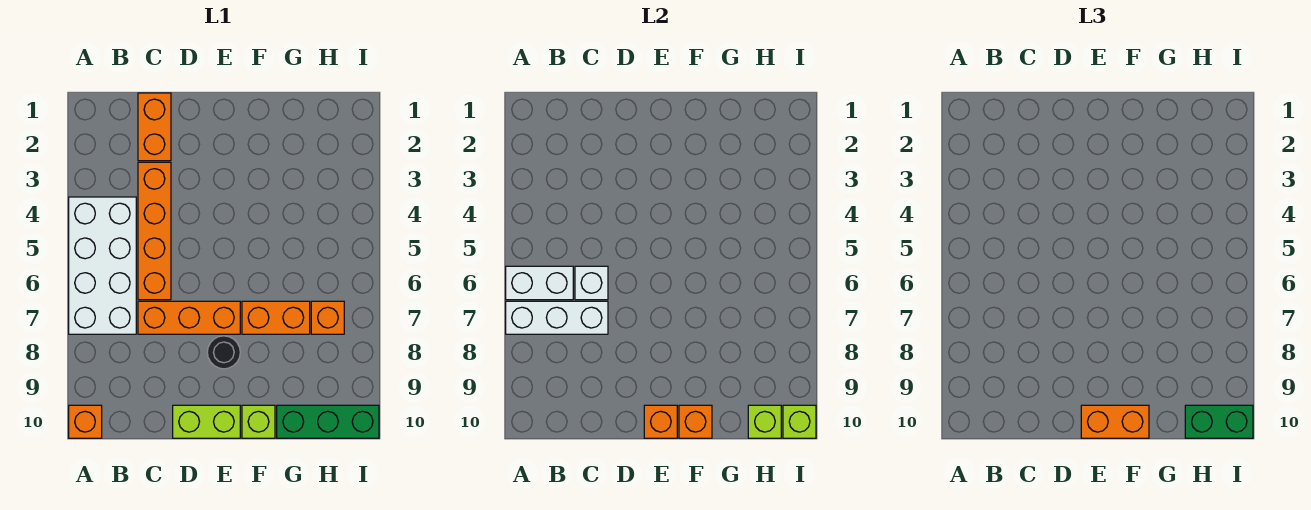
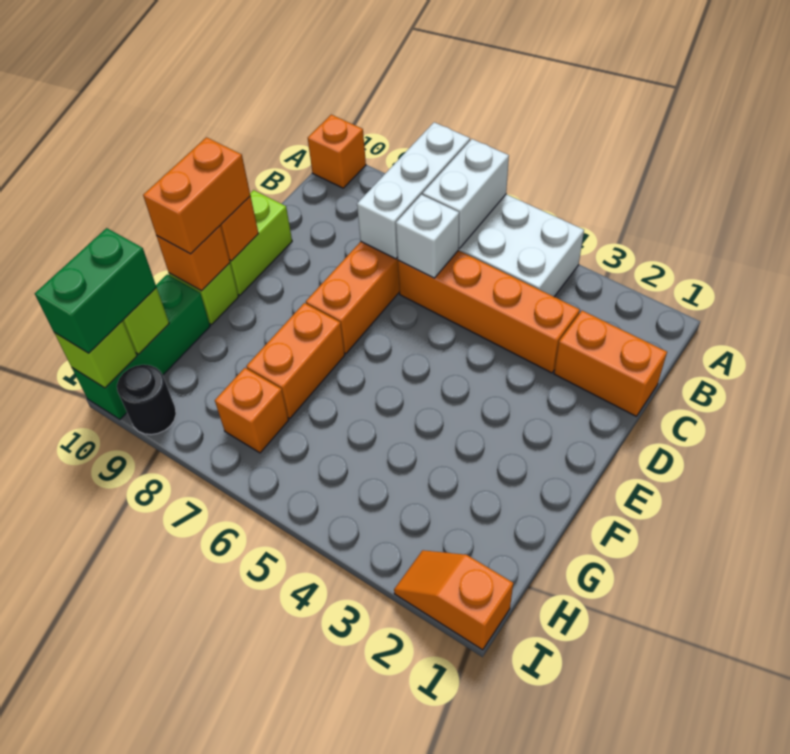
black round brick E8 level 1 -> black round brick I9 level 1
none -> orange slope I1:I2 level 1 top 1

